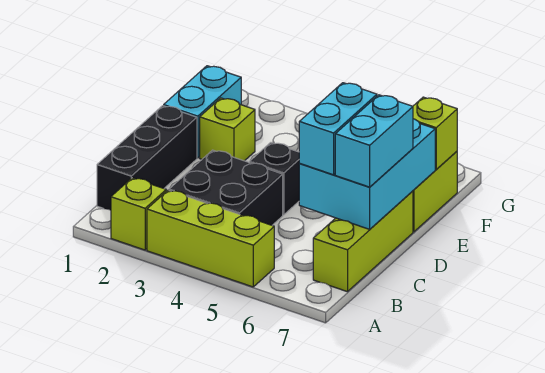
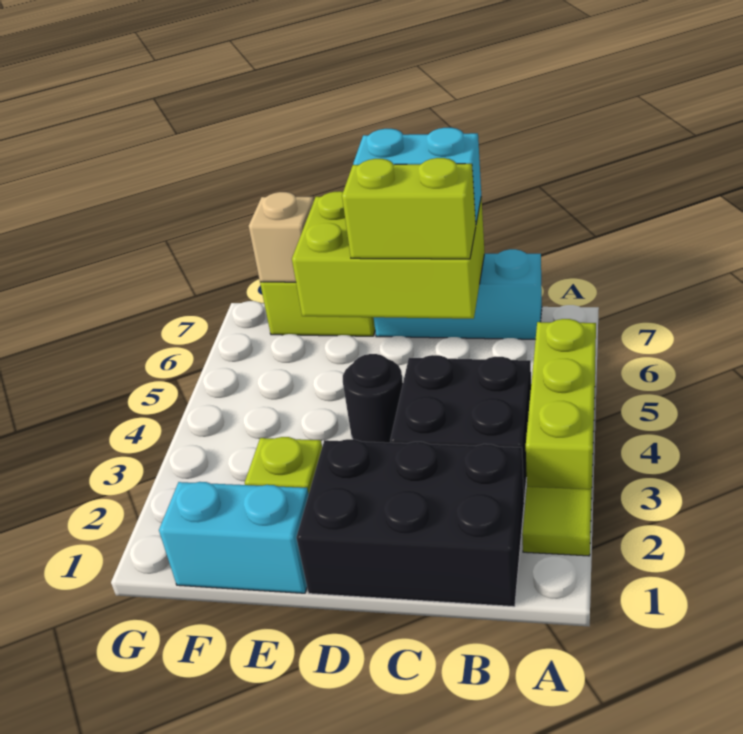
lime brick A2 level 1 -> lime tile A2 level 1
black brick B1:D1 level 1 -> black brick B1:D2 level 1
lime brick B7:D7 level 1 -> cyan brick B7:D7 level 1
cyan brick C6:E7 level 2 -> lime brick C6:E7 level 2
cyan brick C6:D6 level 3 -> lime brick C6:D6 level 3
black brick D4 level 1 -> black round brick D4 level 1
lime brick F7 level 2 -> tan brick F7 level 2

